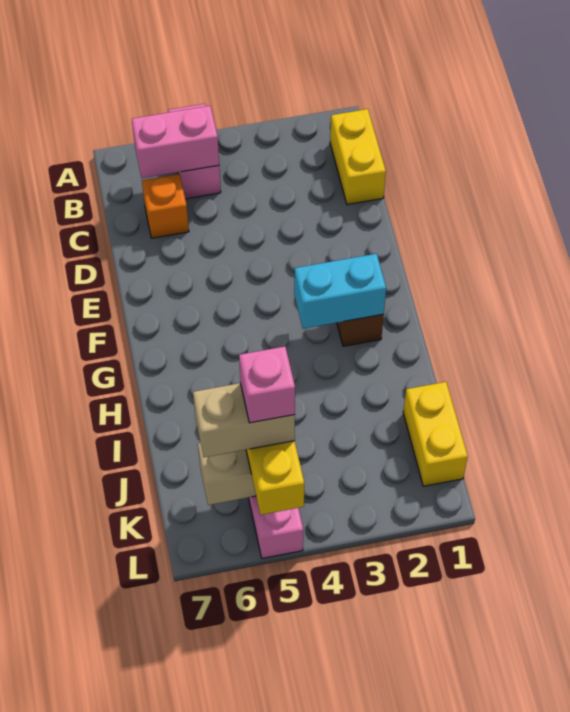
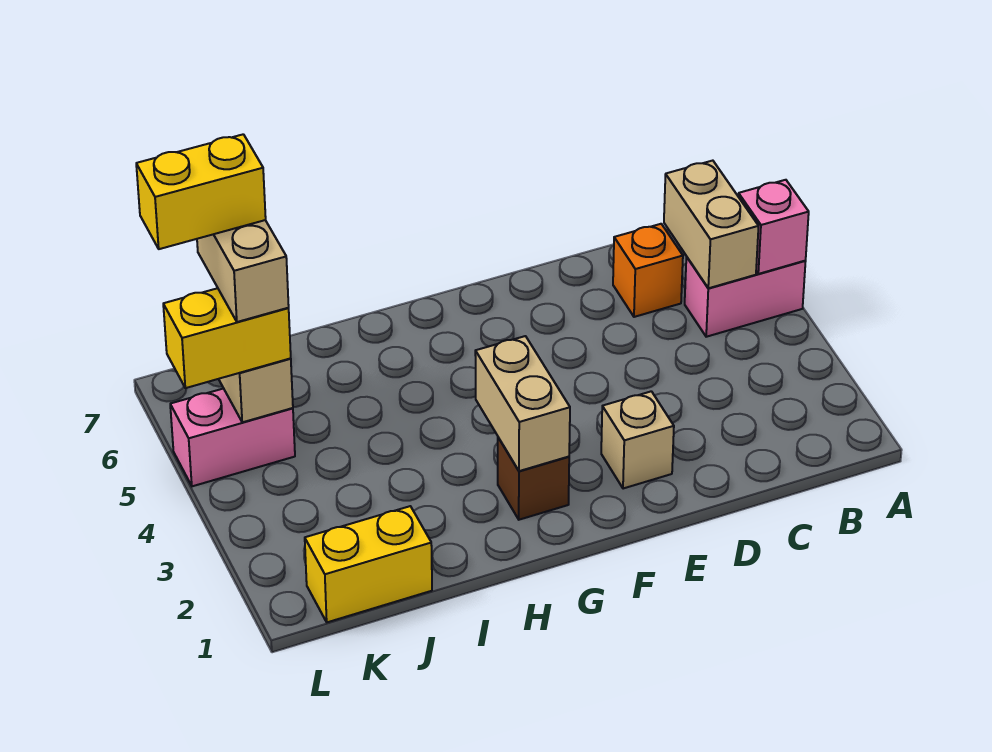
yellow brick B1:C1 level 1 -> yellow brick K6:L6 level 5
pink brick B5:B6 level 2 -> tan brick B5:B6 level 2
none -> tan brick E2 level 1
cyan brick G2:G3 level 2 -> tan brick G2:G3 level 2
pink brick K5 level 5 -> pink brick A5 level 2

